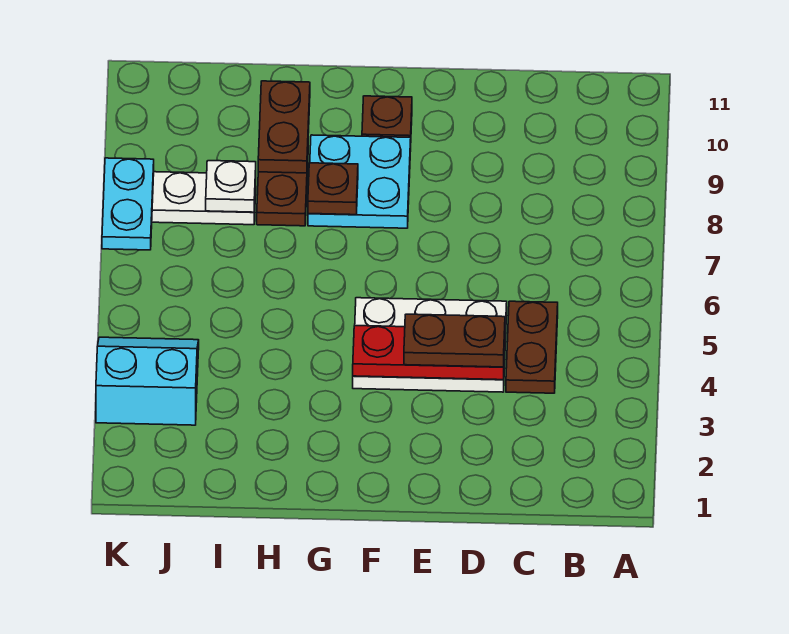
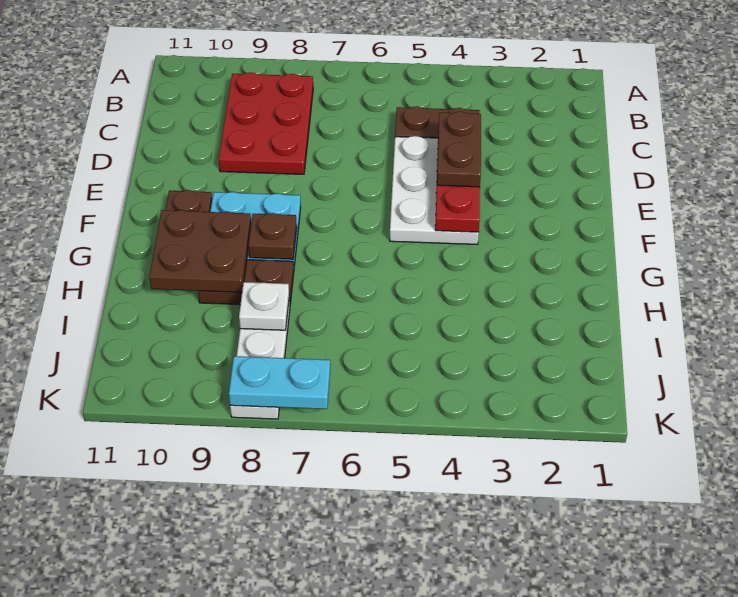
none -> red plate B8:D9 level 1
brown plate H9:H10 level 2 -> brown plate G9:H10 level 2
cyan slope J3:K4 level 1 top 3 -> none

